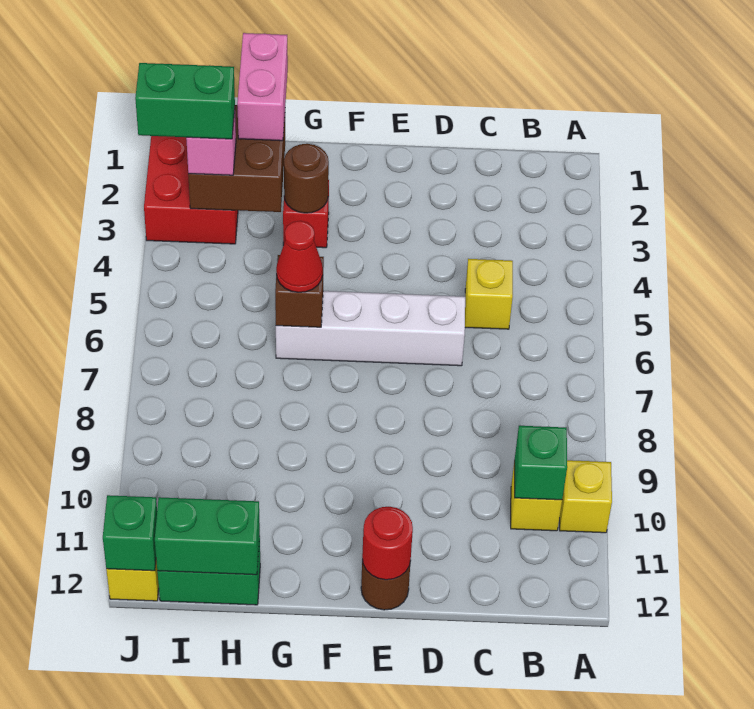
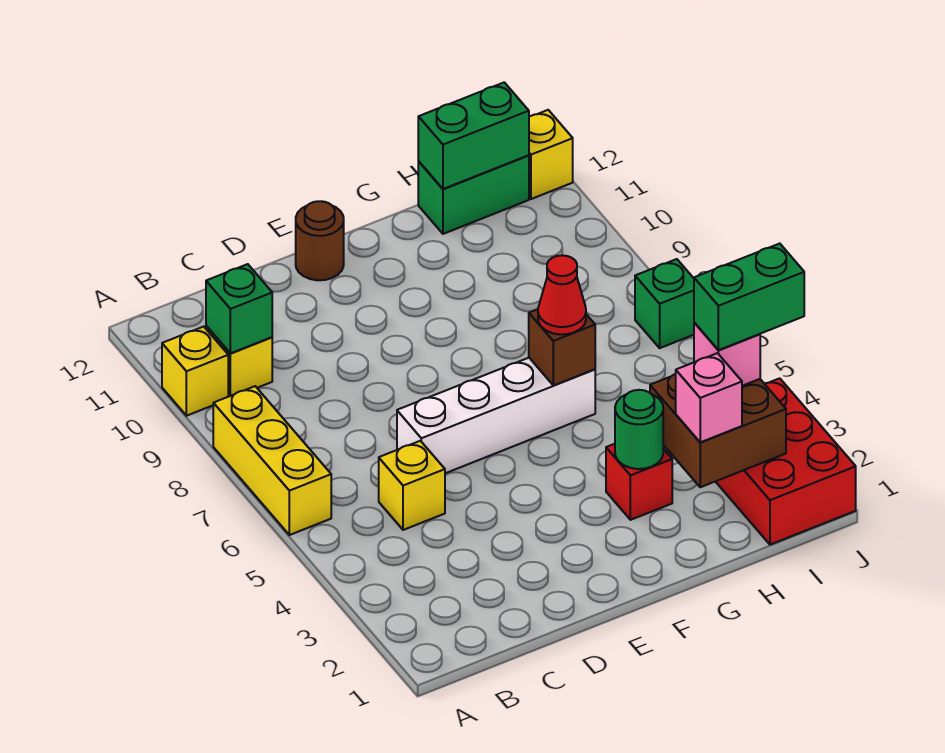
none -> yellow brick A6:A8 level 1
red round brick E12 level 2 -> none
brown round brick G3 level 2 -> green round brick G3 level 2
pink brick H1:H2 level 3 -> pink brick H2 level 3
green brick J12 level 2 -> green brick J7 level 1

